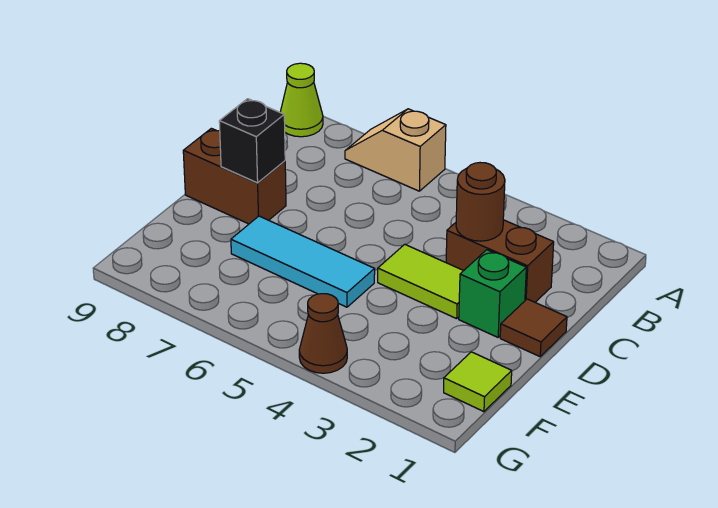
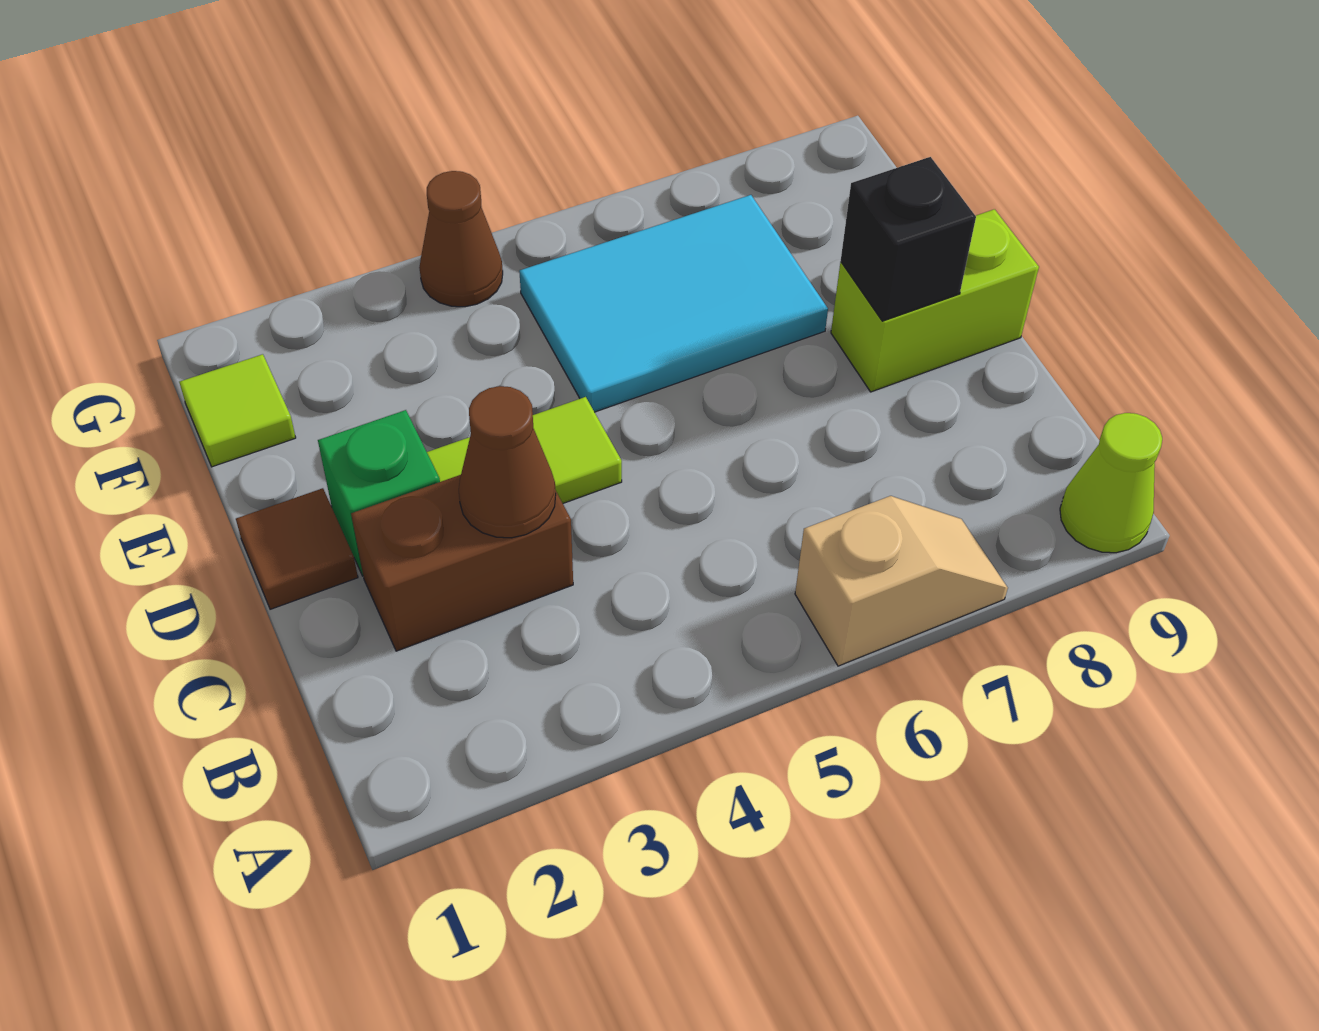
brown round brick C3 level 2 -> brown cone C3 level 2
brown brick D8:D9 level 1 -> lime brick D8:D9 level 1
cyan tile E5:E7 level 1 -> cyan tile E5:F7 level 1

